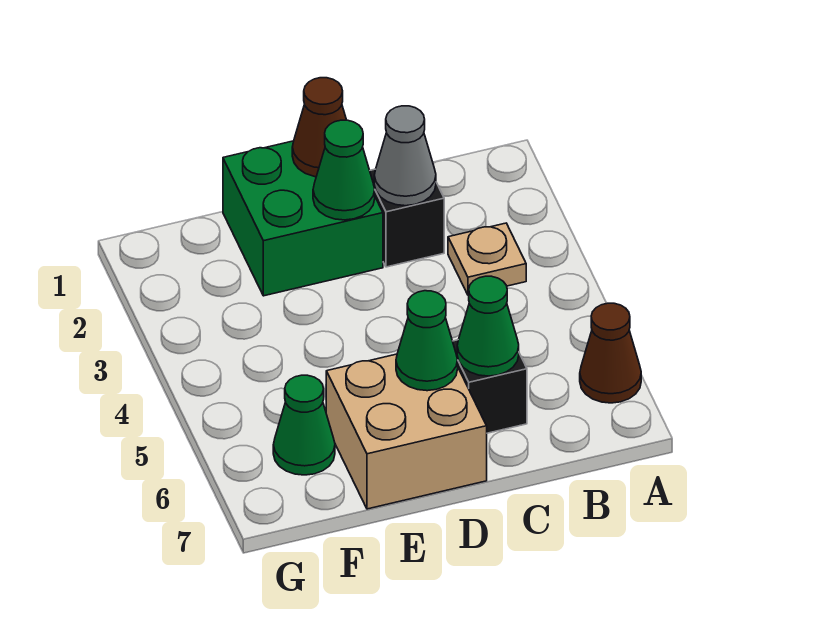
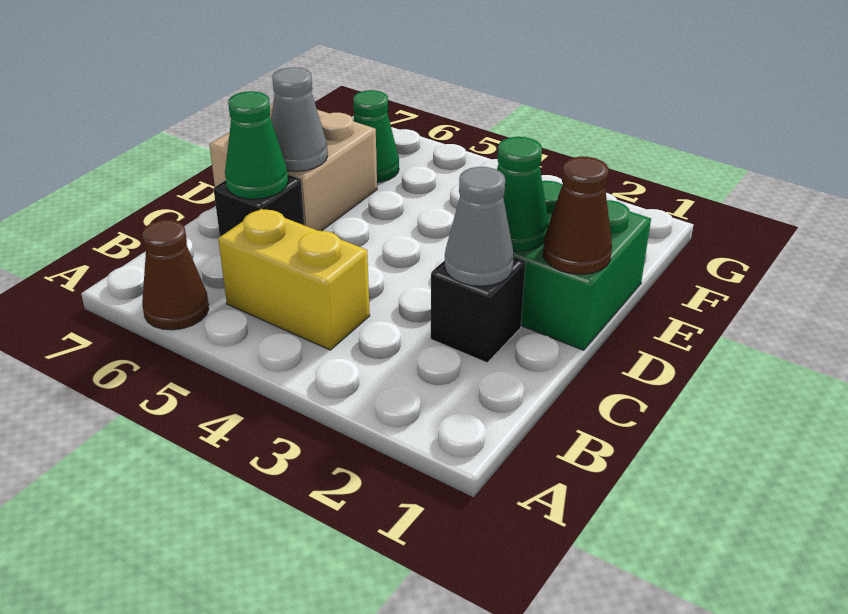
tan plate B3 level 1 -> none
none -> yellow brick B4:B5 level 1
green cone D6 level 2 -> grey cone D6 level 2

